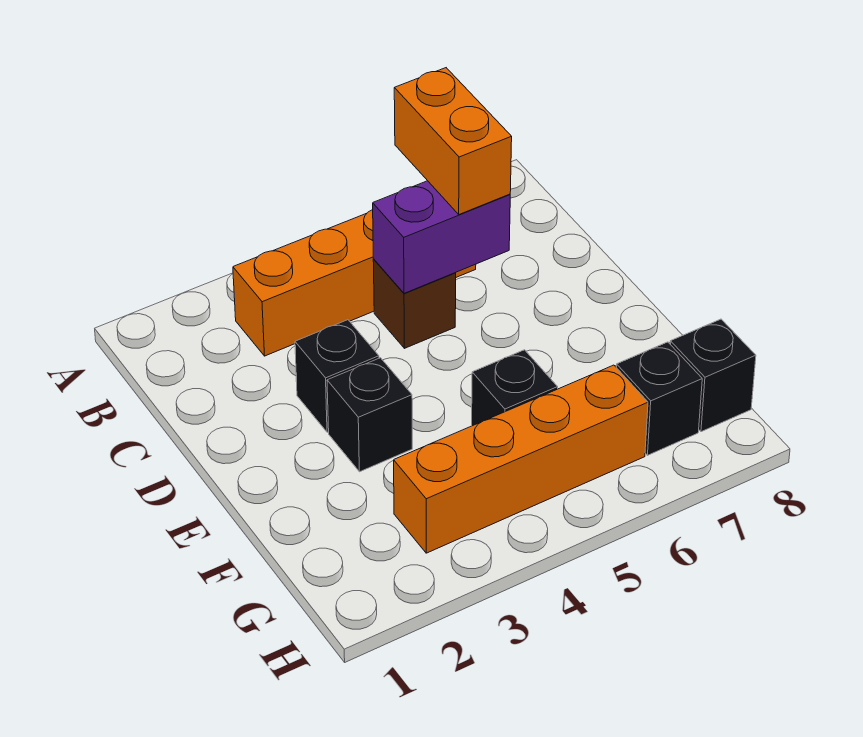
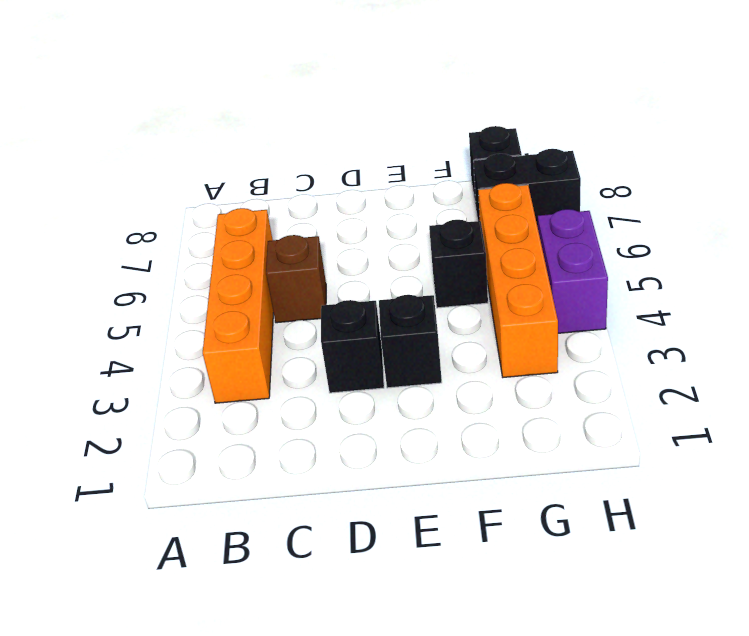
orange brick B6:C6 level 3 -> none
purple brick C5:C6 level 2 -> purple brick H4:H5 level 1
black brick G7 level 1 -> black brick G7:H7 level 1

